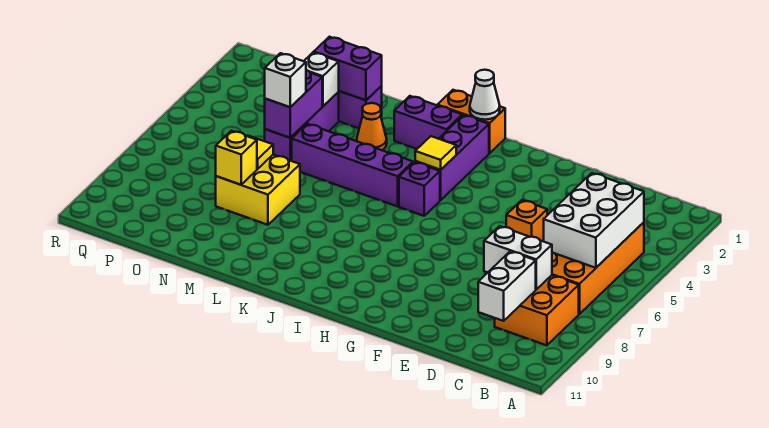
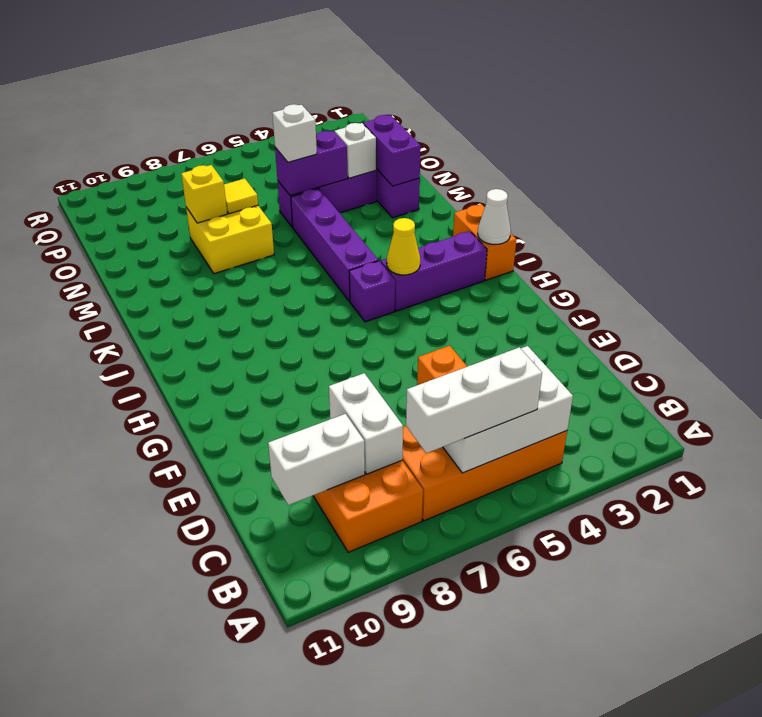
none -> white brick B5:B7 level 3
yellow tile I4 level 2 -> yellow cone I4 level 2
purple brick J2:K2 level 1 -> none
orange cone L3 level 1 -> none

